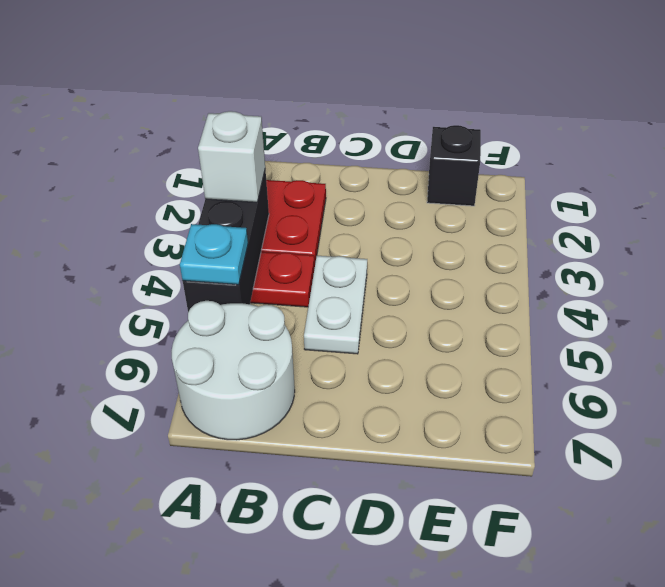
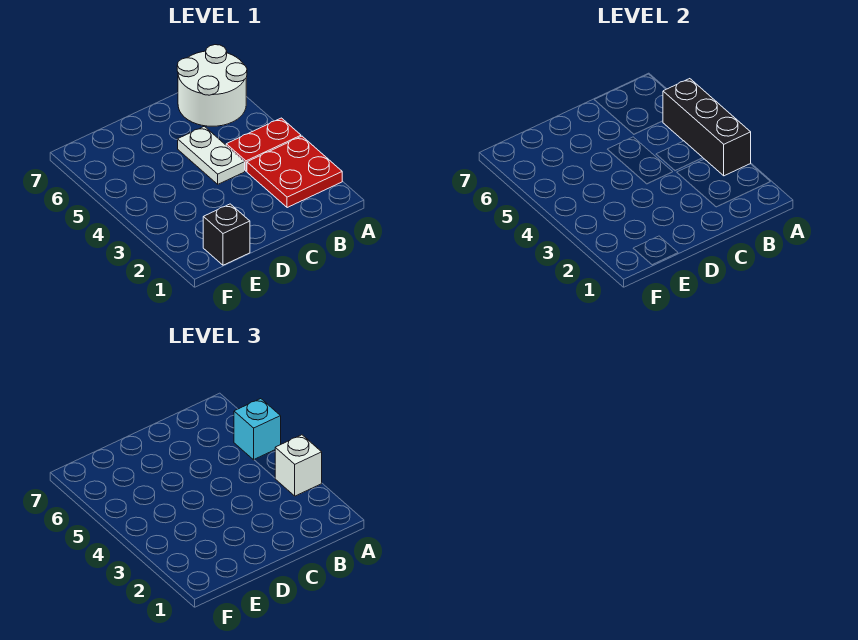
cyan plate A5 level 3 -> cyan brick A5 level 3

